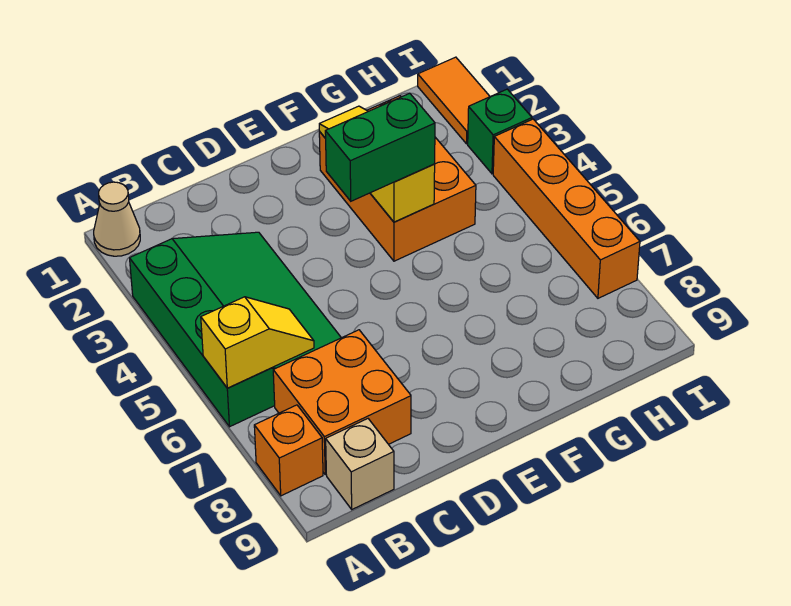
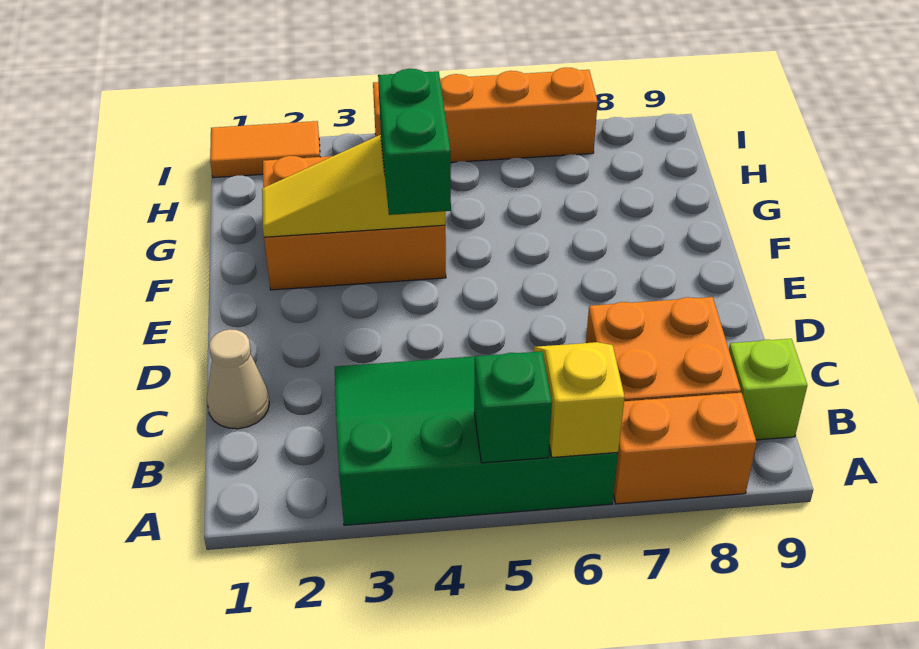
tan cone A1 level 1 -> tan cone C1 level 1
orange brick A8 level 1 -> orange brick A7:A8 level 1
tan brick B9 level 1 -> lime brick B9 level 1
green brick I3 level 1 -> green brick A5 level 2

